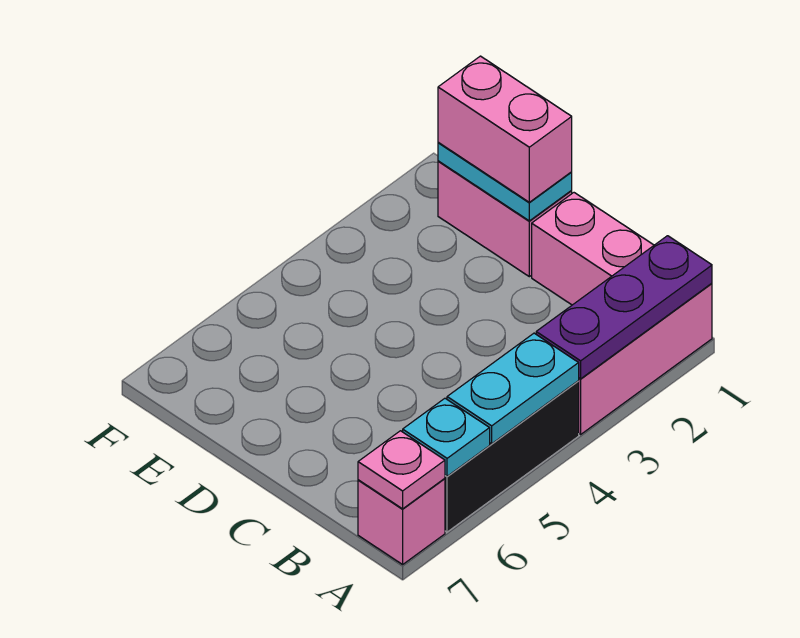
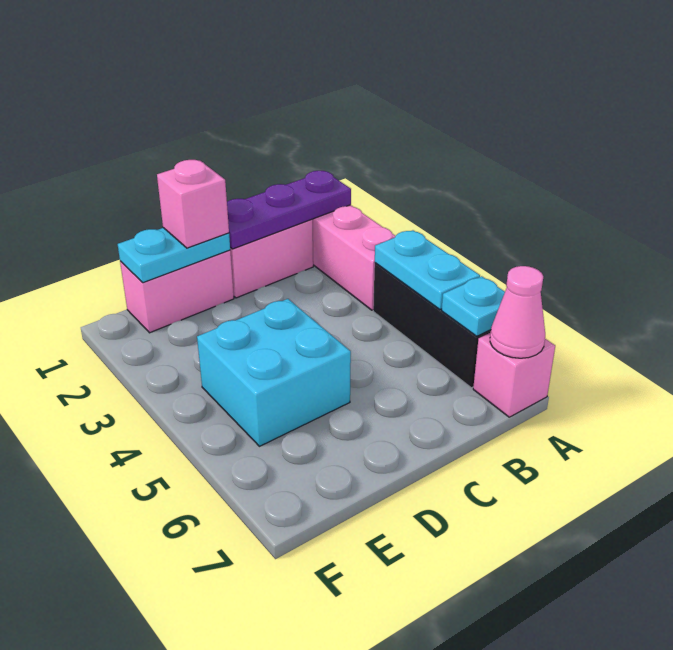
purple plate A1:A3 level 2 -> purple plate A1:C1 level 2
pink plate A7 level 2 -> pink cone A7 level 2
pink brick D1:E1 level 3 -> pink brick D1 level 3
none -> cyan brick D4:E5 level 1

